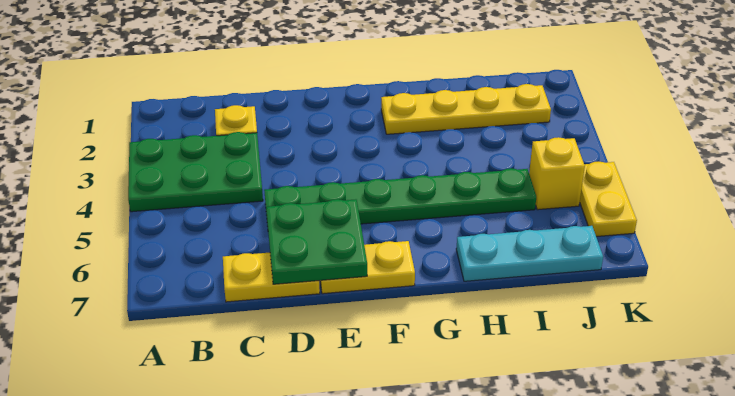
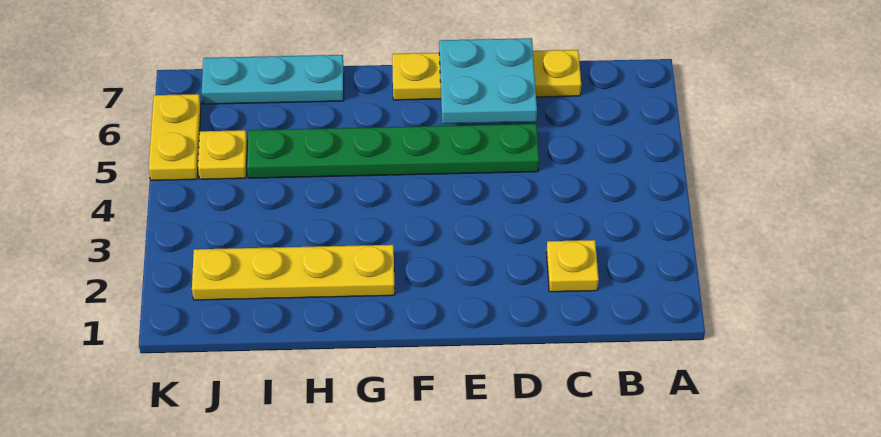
green plate A3:C4 level 1 -> none
green plate D6:E7 level 2 -> cyan plate D6:E7 level 2
yellow brick J5 level 1 -> yellow plate J5 level 1

